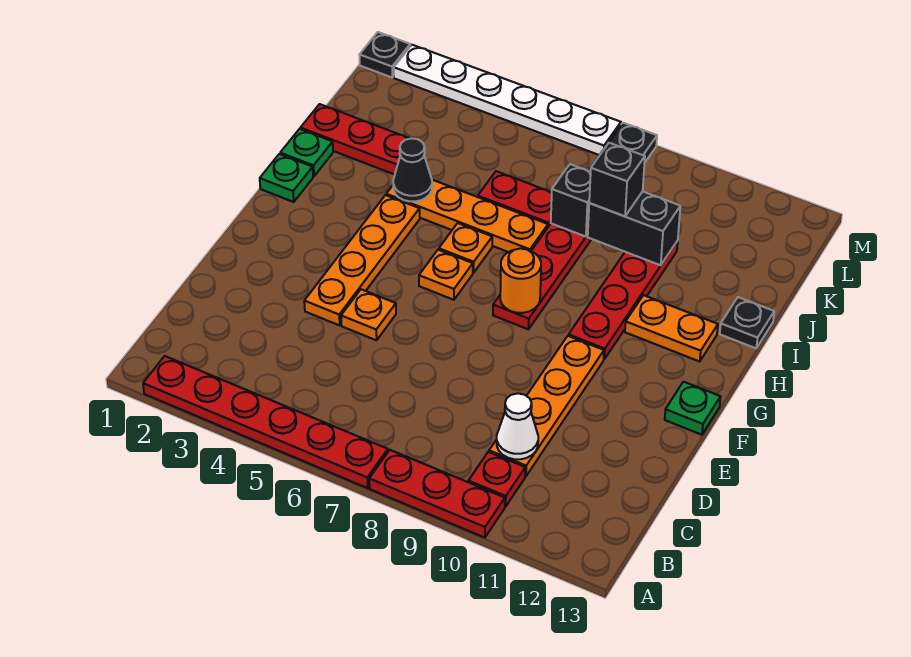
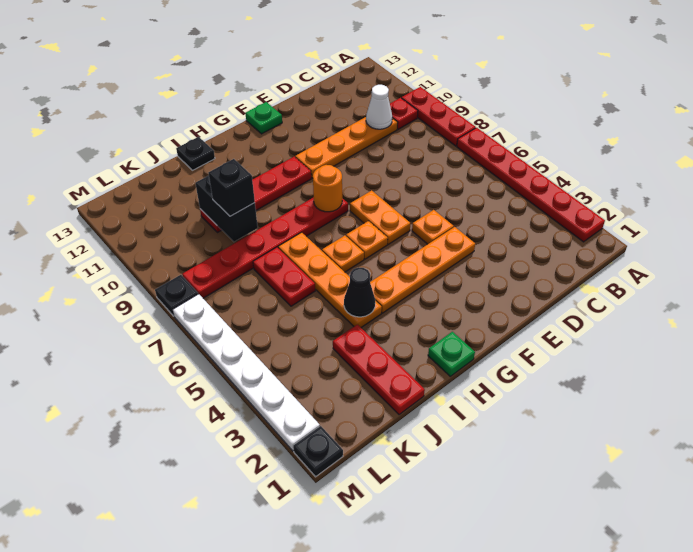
orange plate H11:H12 level 1 -> orange plate F6:F7 level 1
green plate I1 level 1 -> none
black brick J8 level 2 -> none

